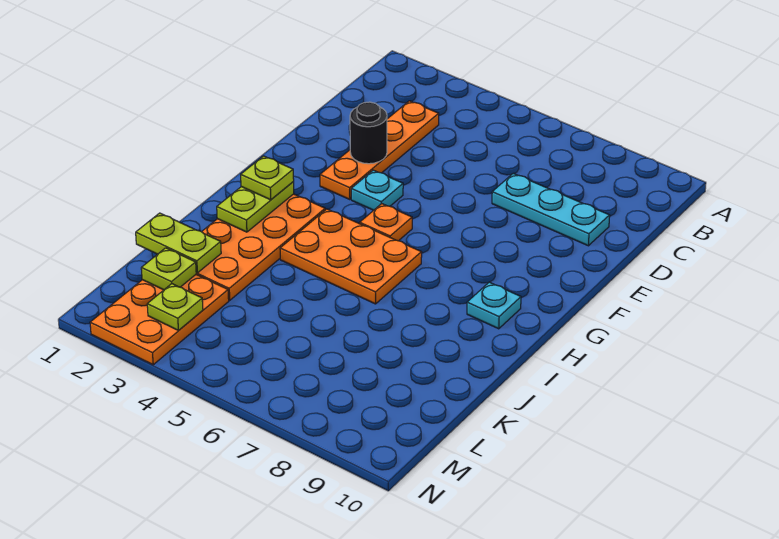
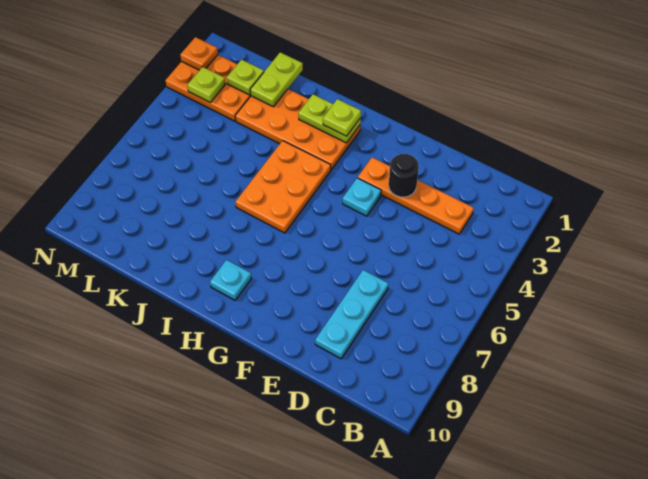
orange plate G5 level 1 -> orange plate N2 level 2

